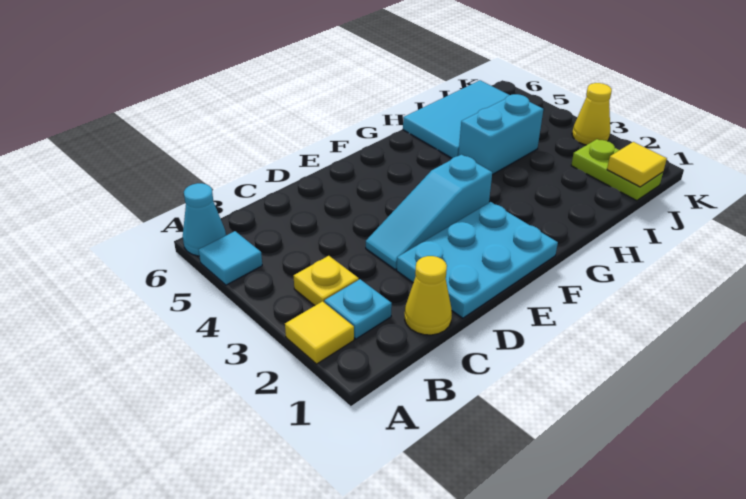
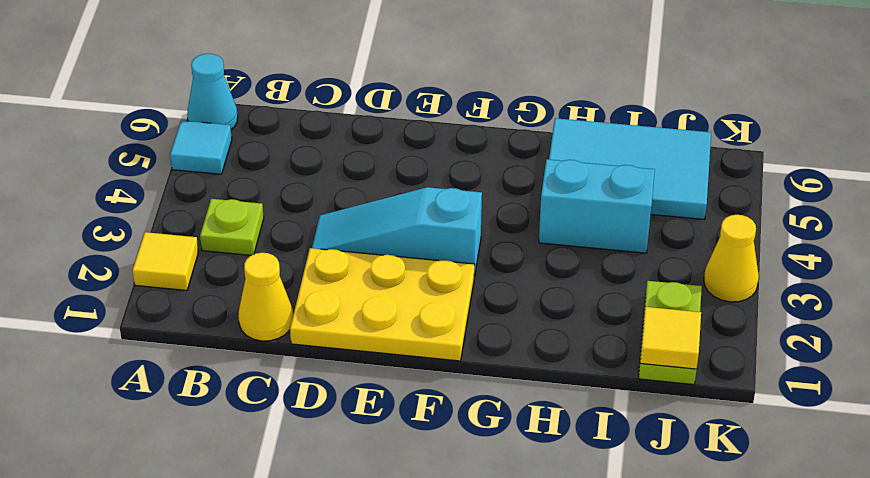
cyan plate B2 level 1 -> none
yellow plate B3 level 1 -> lime plate B3 level 1
cyan plate D1:F2 level 1 -> yellow plate D1:F2 level 1

